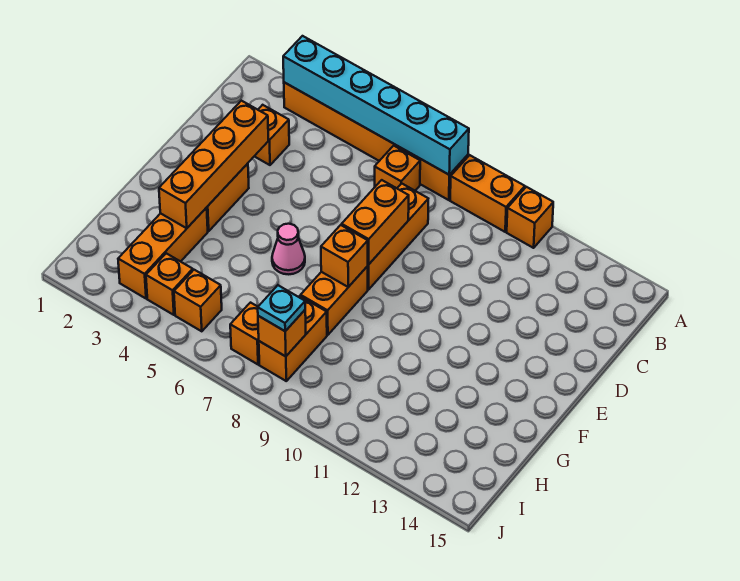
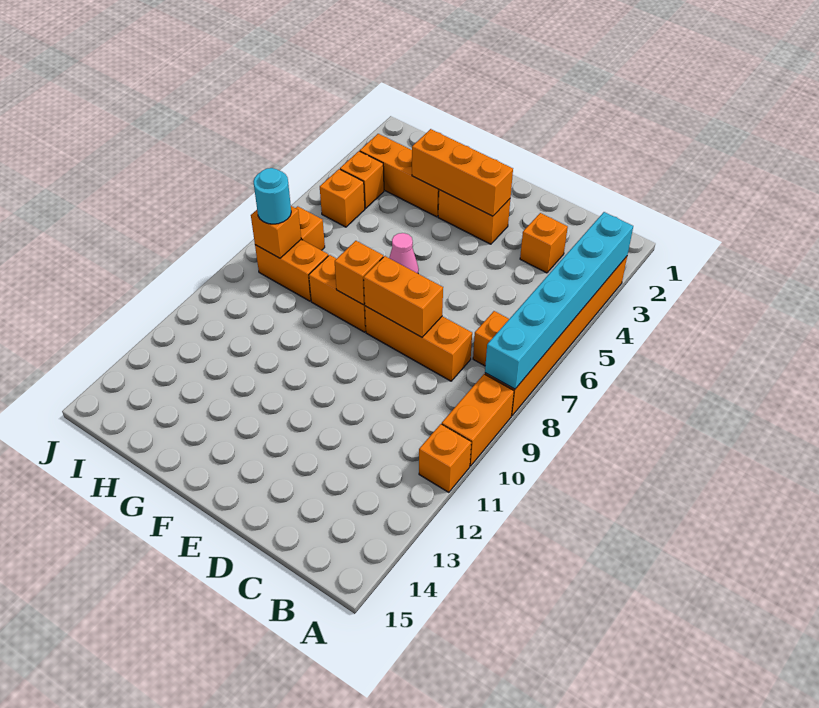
orange brick D3:G3 level 2 -> orange brick E3:G3 level 2
cyan plate I8 level 3 -> cyan round brick I8 level 3

